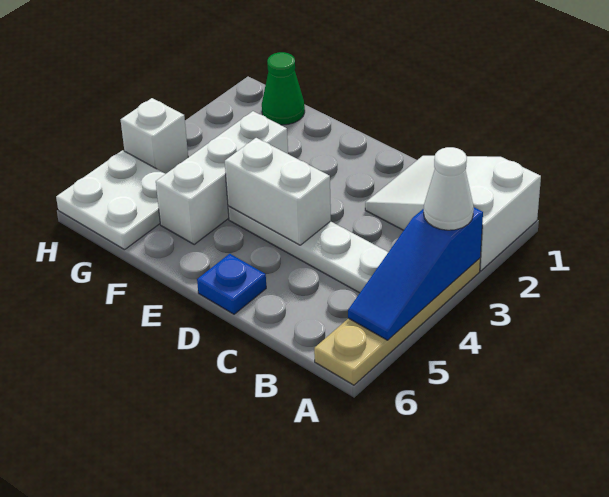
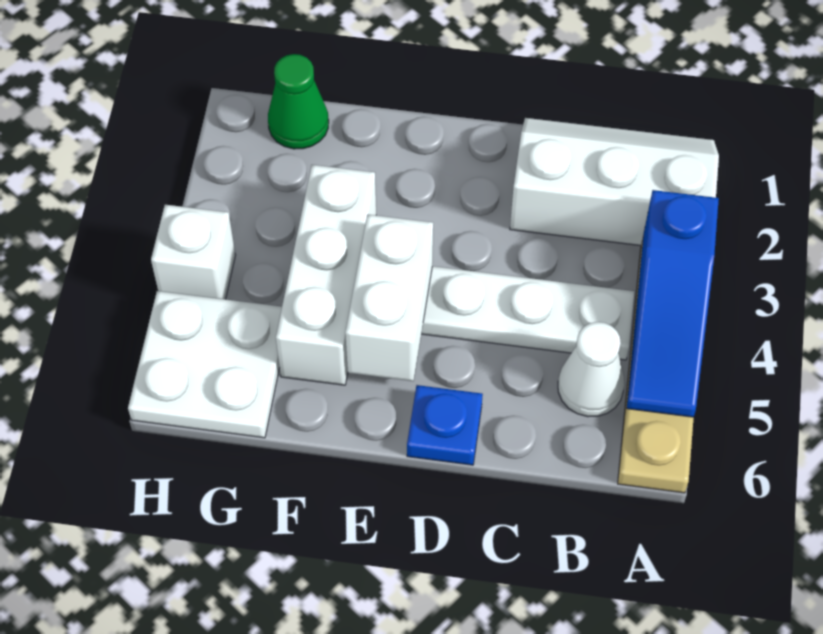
white slope A1:C2 level 1 top A -> white slope A1:C2 level 1 top 2
white cone A3 level 3 -> white cone B5 level 1
white brick D4:E4 level 2 -> white brick E4:E5 level 2

